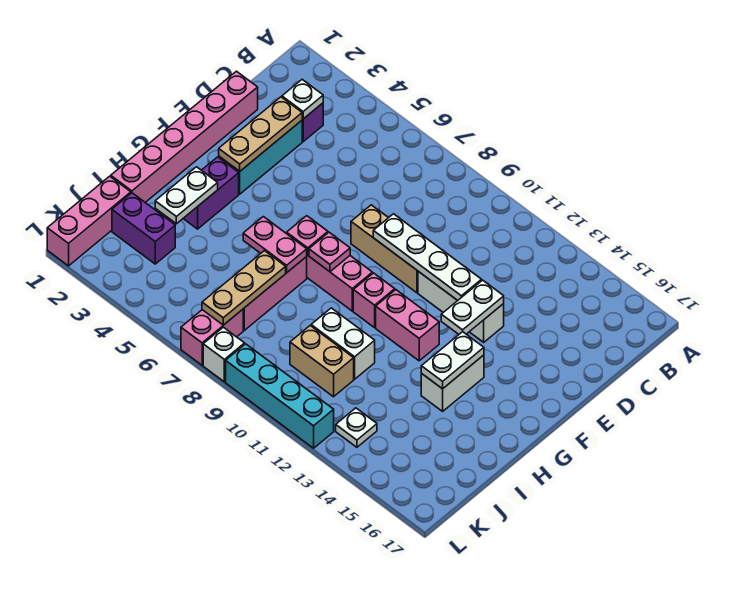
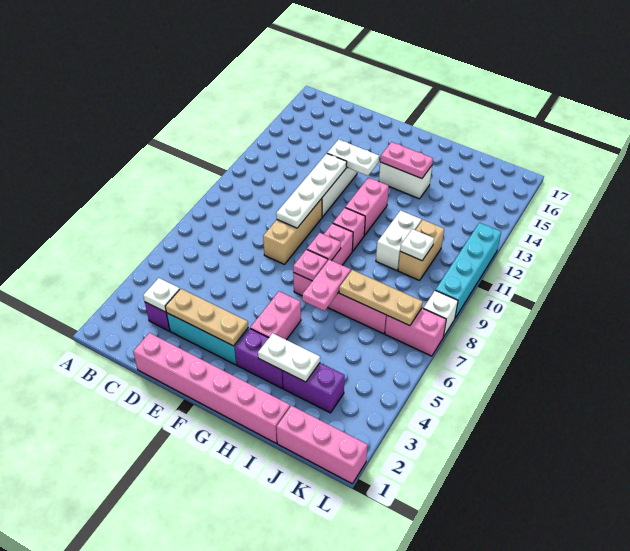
none -> pink brick G4:G5 level 1
white plate G14:H14 level 2 -> pink plate G14:H14 level 2
purple brick J2:J3 level 1 -> purple brick I3:J3 level 1
white plate K13 level 1 -> white plate J10 level 2

